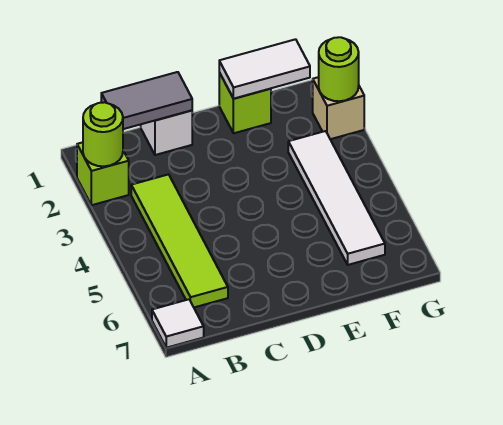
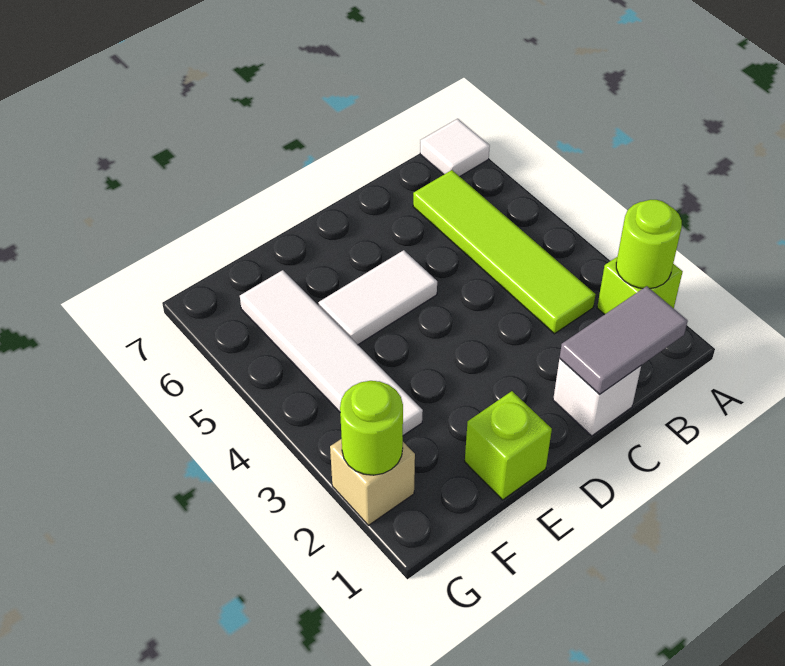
white tile E1:F1 level 2 -> white tile D5:E5 level 1

